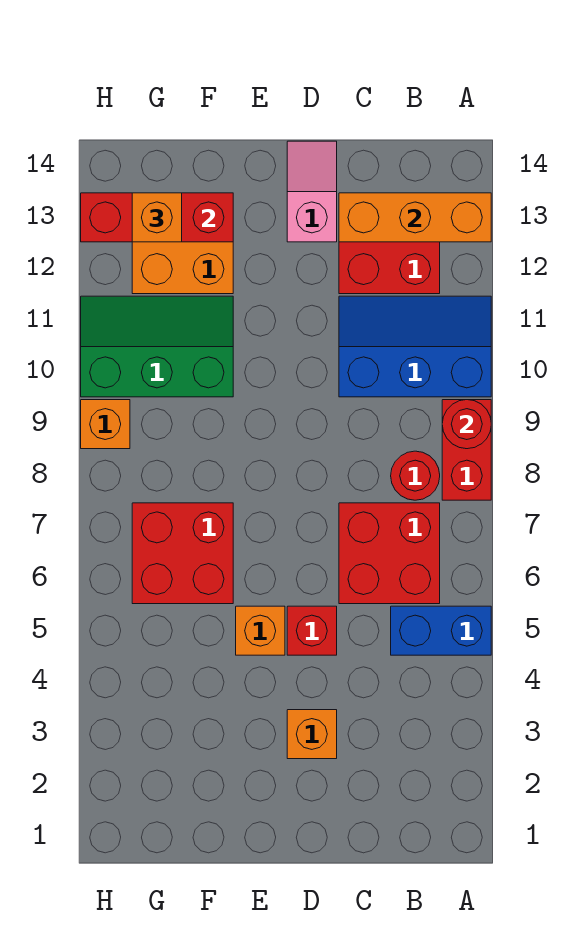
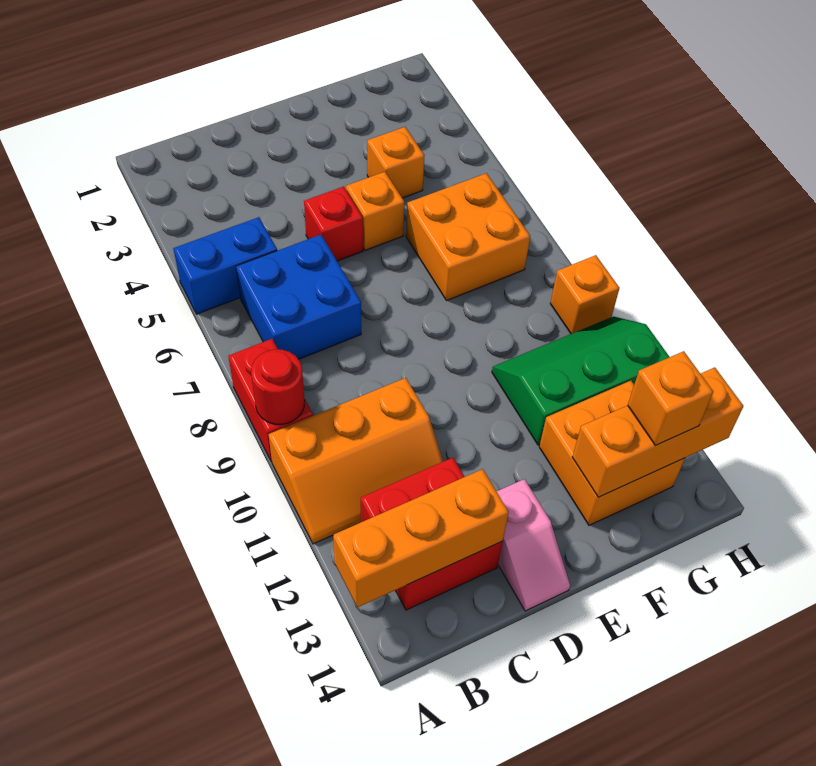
blue slope A10:C11 level 1 top 10 -> orange slope A10:C11 level 1 top 10
red brick B6:C7 level 1 -> blue brick B6:C7 level 1
red round brick B8 level 1 -> none
orange brick D3 level 1 -> orange brick F4 level 1
red brick F6:G7 level 1 -> orange brick F6:G7 level 1
green slope F10:H11 level 1 top 10 -> green slope F10:H11 level 1 top 11
red brick F13:H13 level 2 -> orange brick F13:H13 level 2

